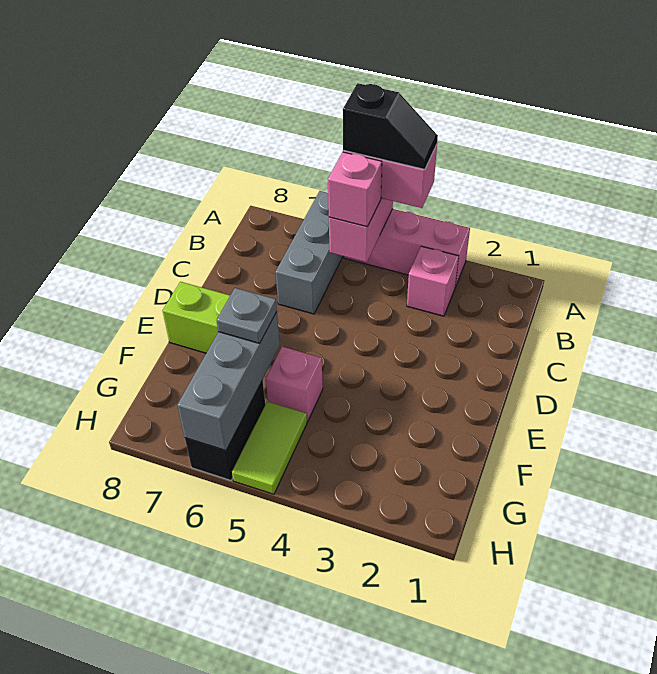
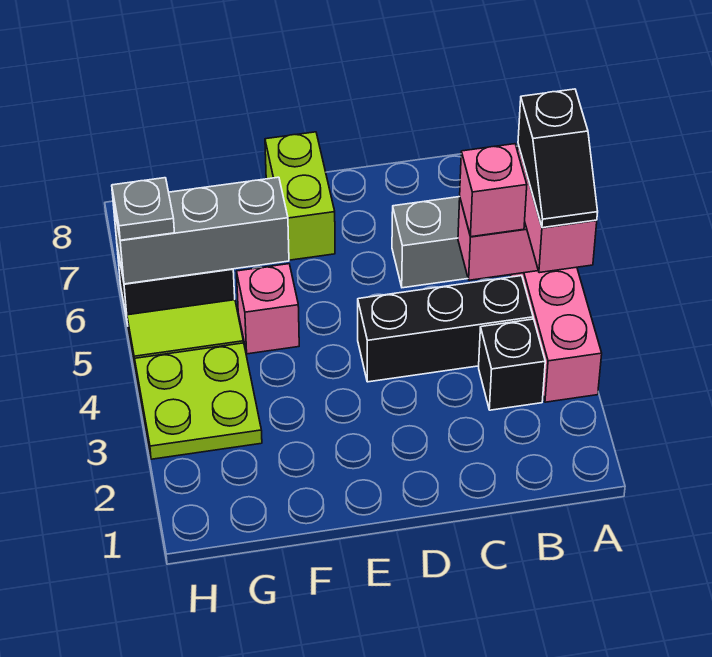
pink brick B3 level 1 -> black brick B3 level 1
none -> black brick B4:D4 level 1
grey plate F6 level 3 -> grey plate H6 level 3
none -> lime plate G3:H4 level 1

